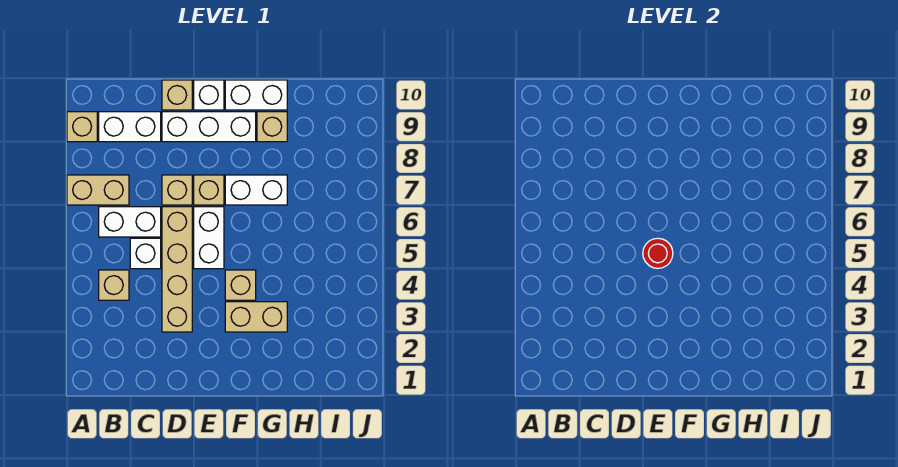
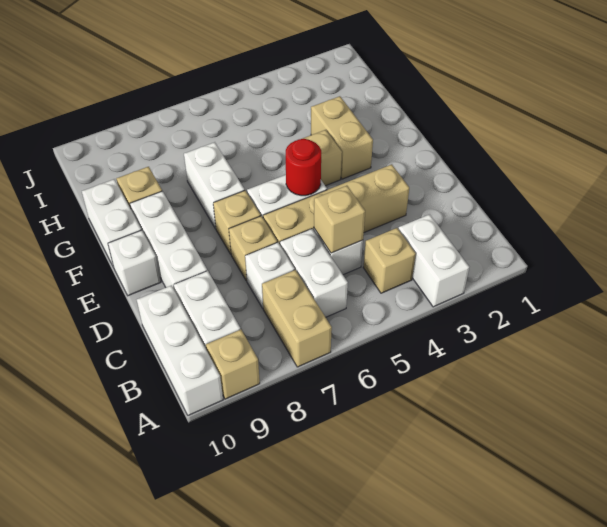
none -> white brick A3:B3 level 1
none -> white brick A10:C10 level 1
none -> white brick C7 level 1
tan brick D10 level 1 -> tan brick C5 level 2

